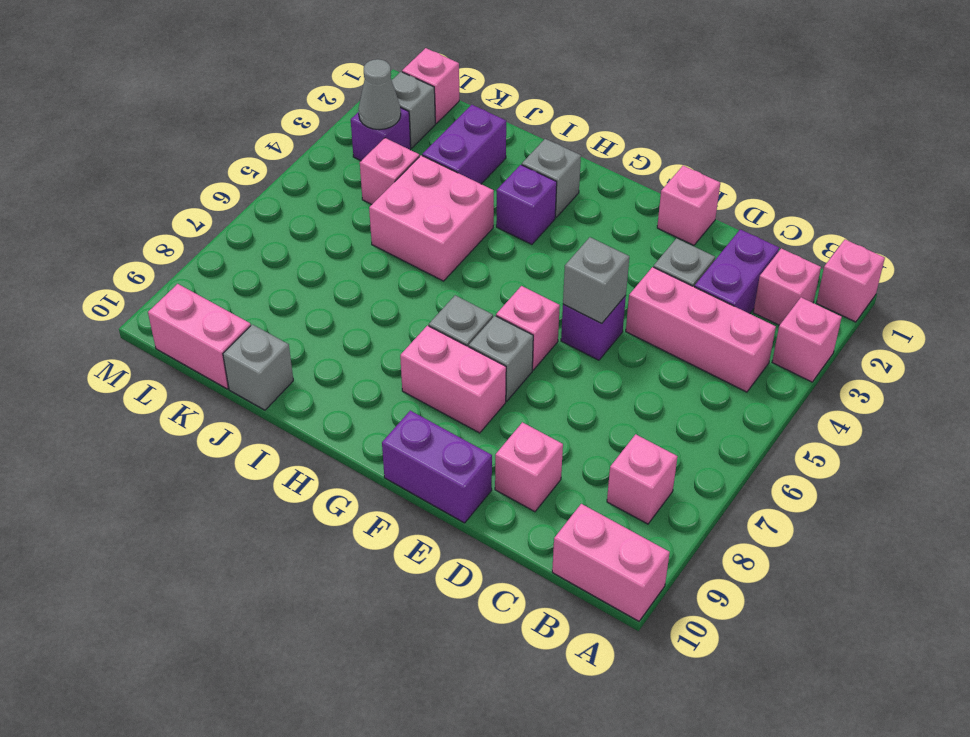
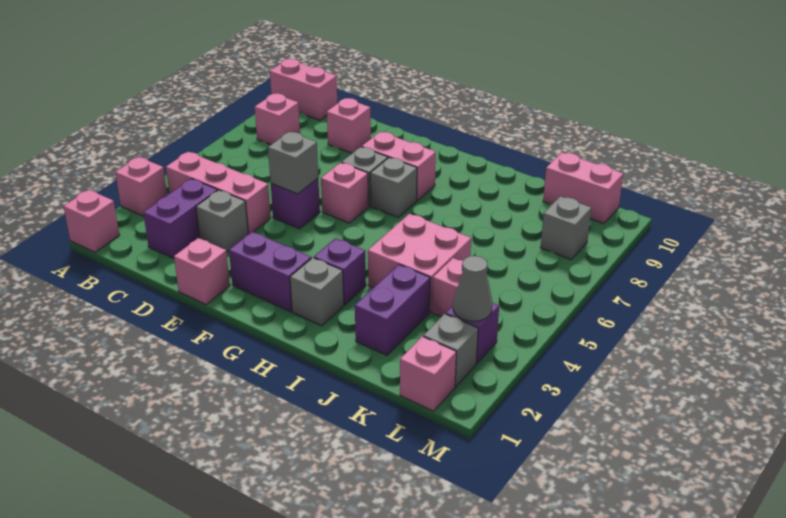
pink brick B2 level 1 -> none
purple brick E10:F10 level 1 -> purple brick F2:G2 level 1
grey brick J10 level 1 -> grey brick L8 level 1

